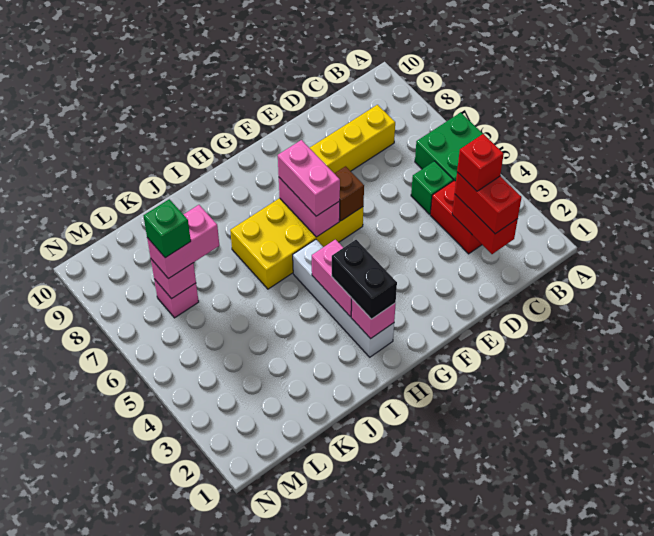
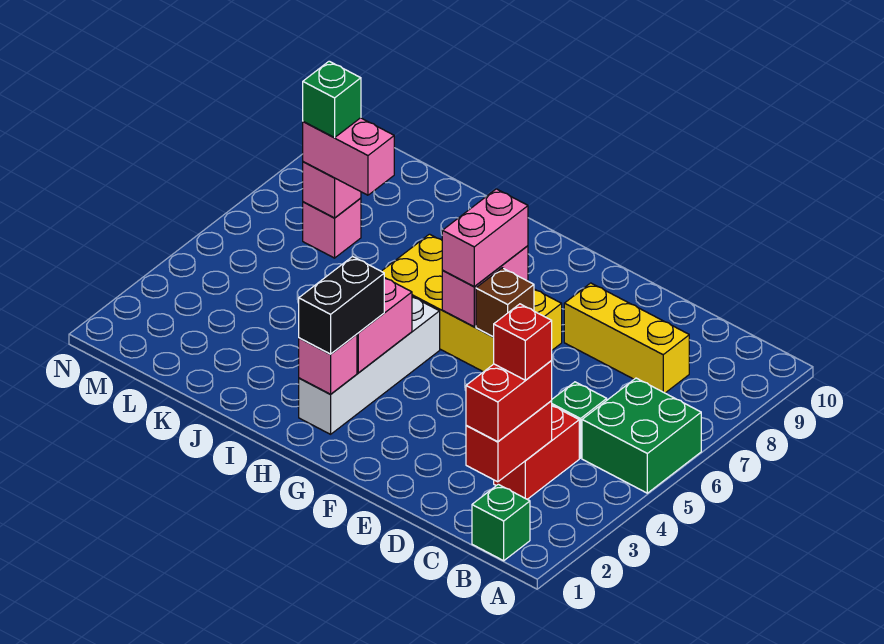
none -> green brick B1 level 1

